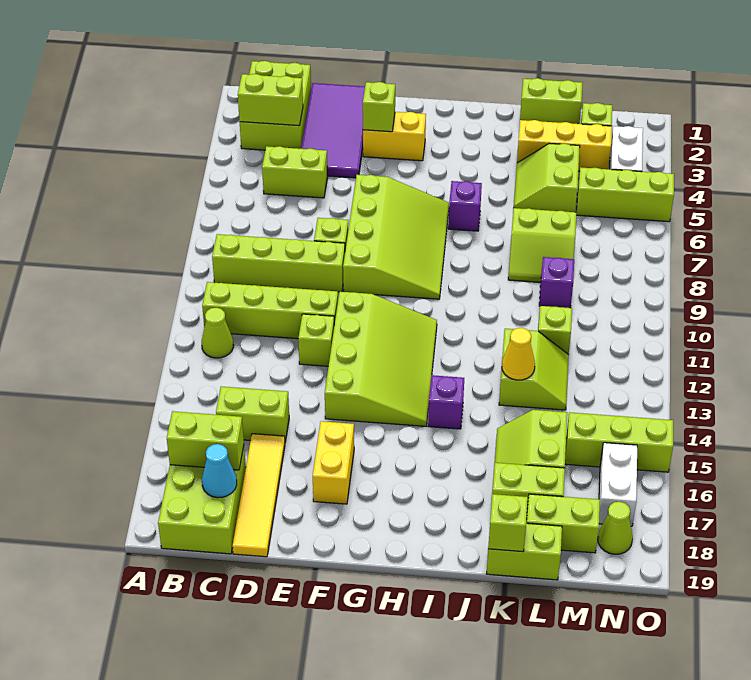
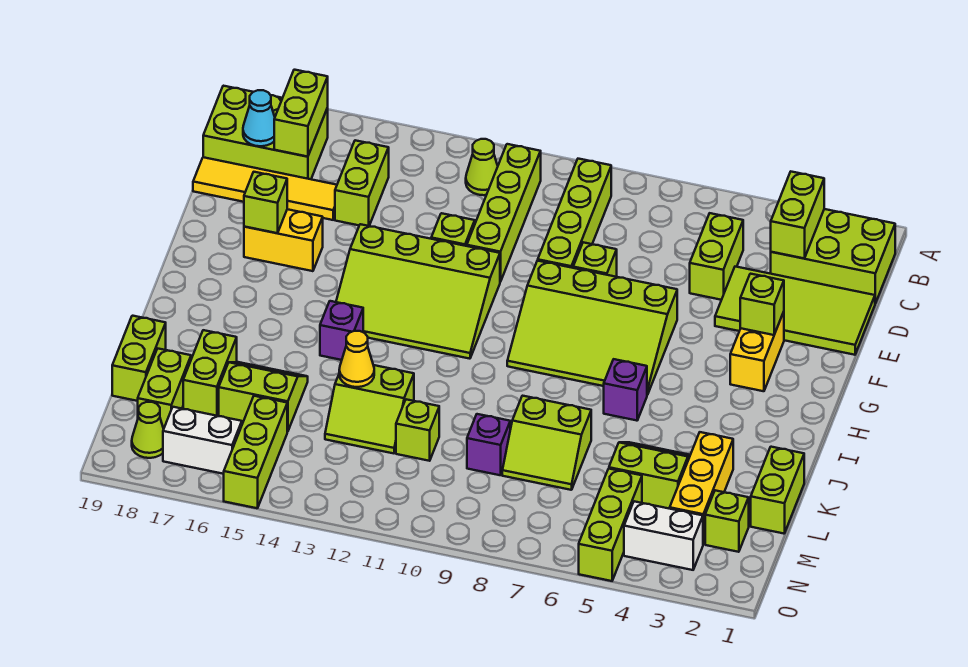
purple tile D1:E4 level 1 -> lime tile D1:E4 level 1
lime slope K7:L8 level 1 top 7 -> lime slope K7:L8 level 1 top K
lime brick K19 level 2 -> lime brick F17 level 2

